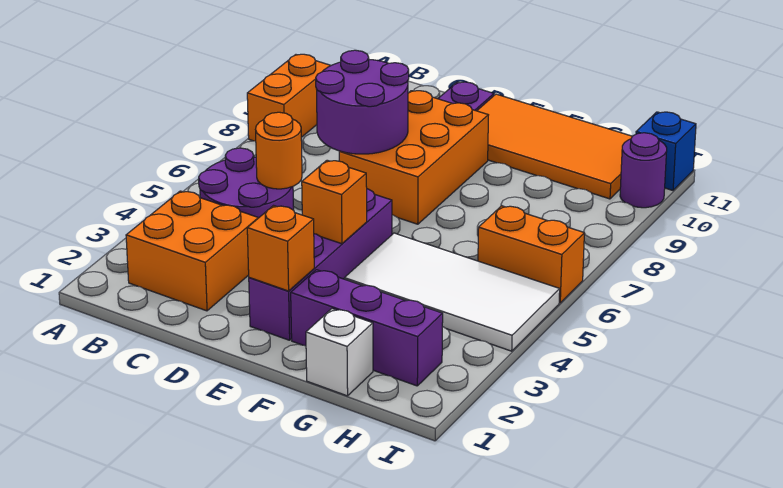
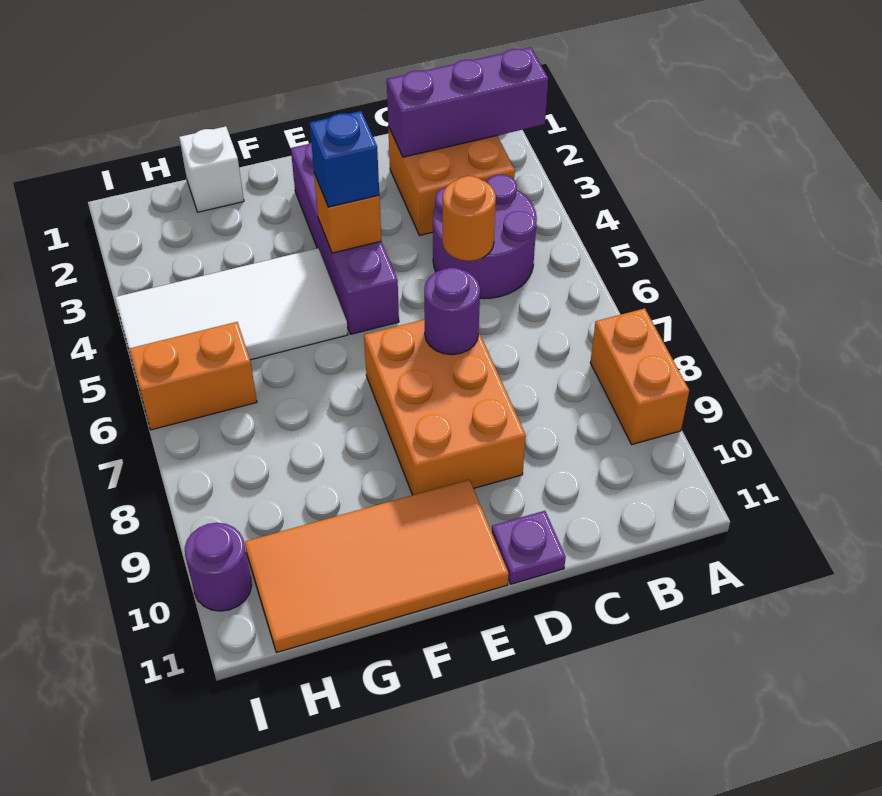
purple round brick C7:D8 level 2 -> purple round brick D7 level 2
orange brick E2 level 2 -> none
purple brick F2:H2 level 1 -> purple brick A2:C2 level 2
blue brick I11 level 1 -> blue brick E4 level 3

